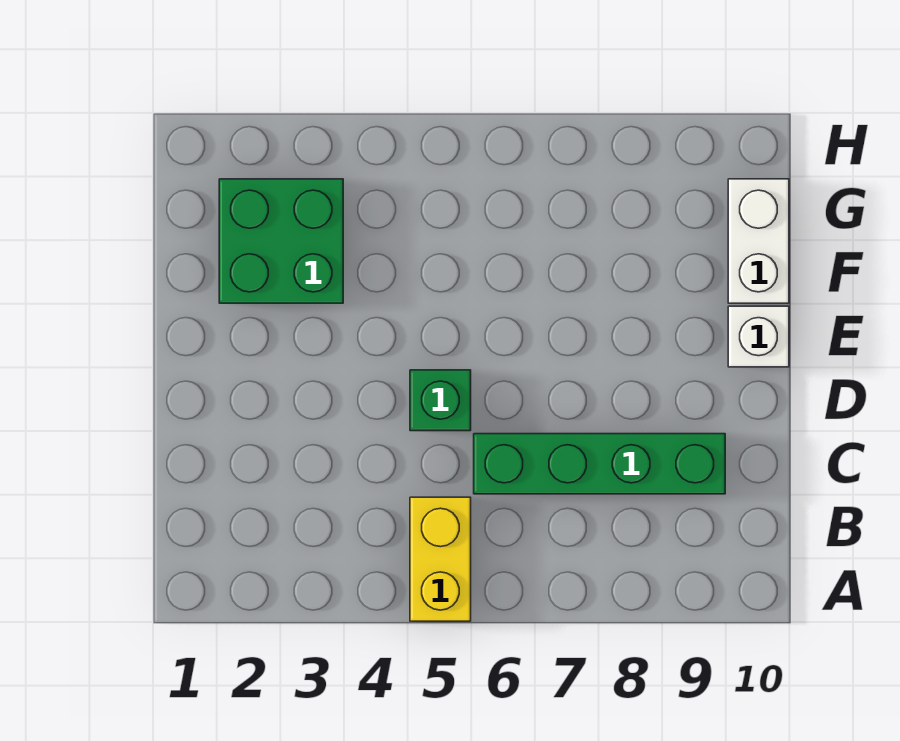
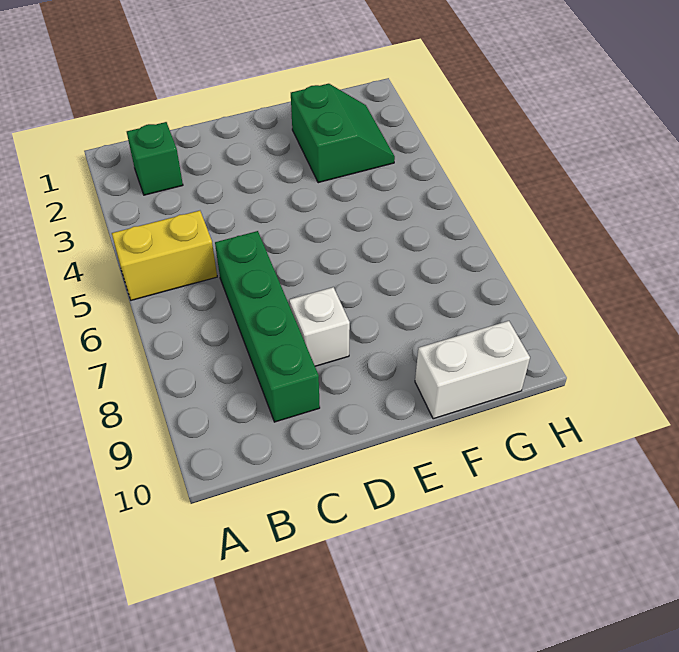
green brick D5 level 1 -> green brick B2 level 1
white brick E10 level 1 -> white brick D8 level 1
green brick F2:G3 level 1 -> green slope F2:G3 level 1 top F

